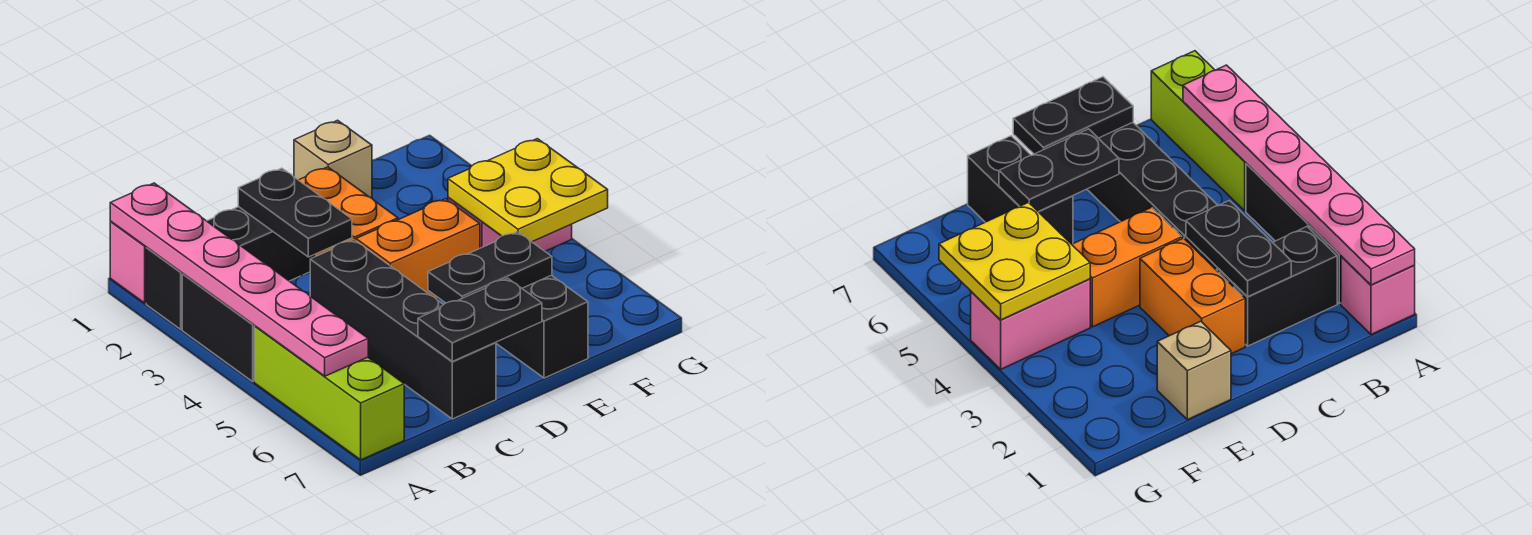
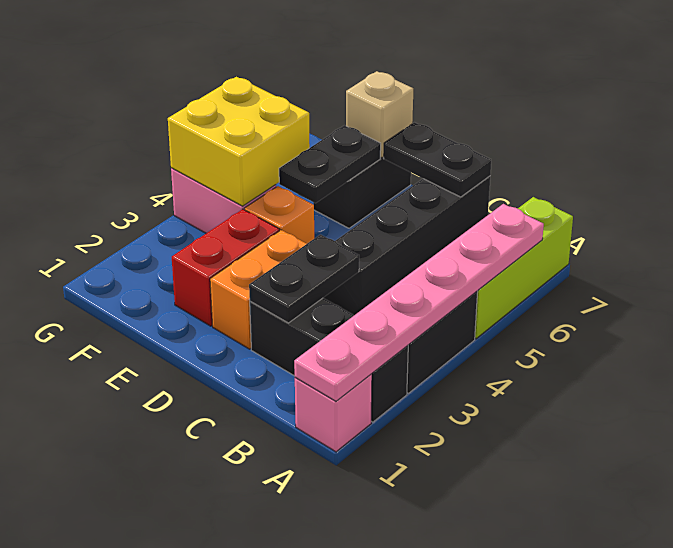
orange brick D4:E4 level 1 -> orange brick E4 level 1
black plate D6:E6 level 2 -> black plate E5:E6 level 2
tan brick E1 level 1 -> tan brick E7 level 2
none -> red brick E2:E3 level 1
yellow plate F4:G5 level 2 -> yellow brick F4:G5 level 2

